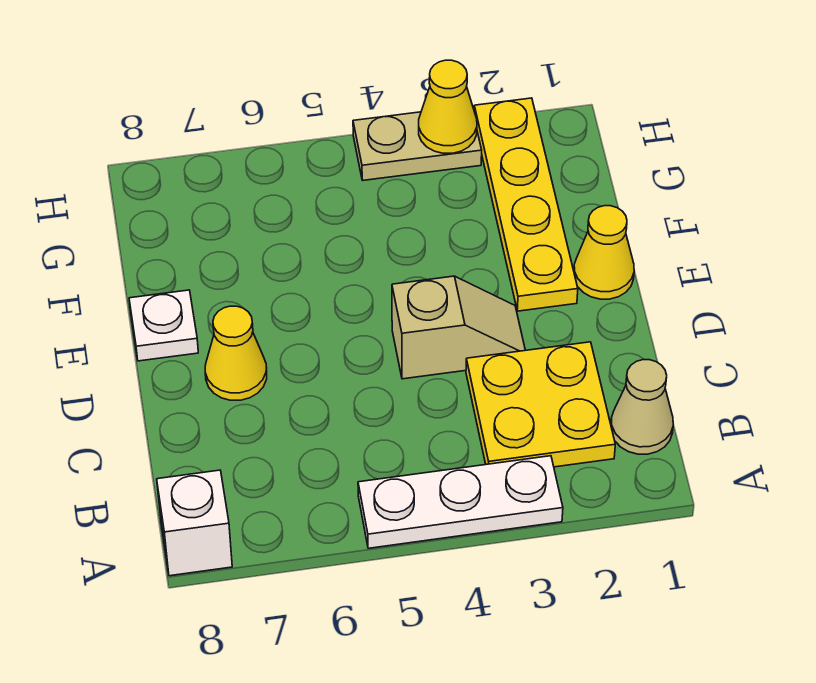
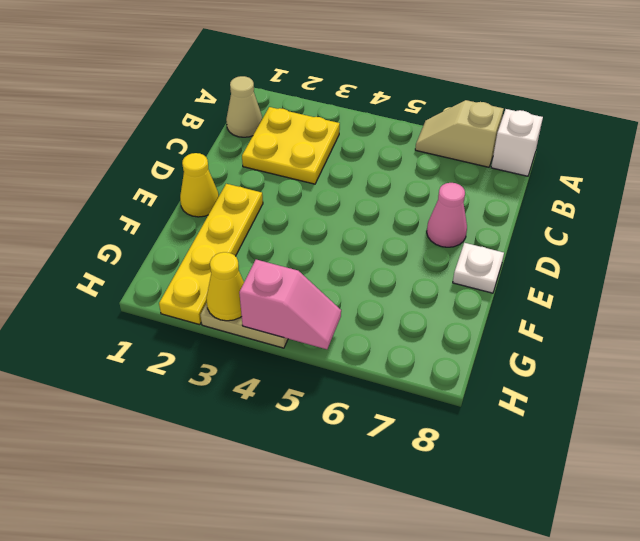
white plate A3:A5 level 1 -> none
tan slope D3:D4 level 1 top 4 -> tan slope A6:A7 level 1 top 7
yellow cone D7 level 1 -> pink cone D7 level 1
none -> pink slope H4:H5 level 2 top 4

